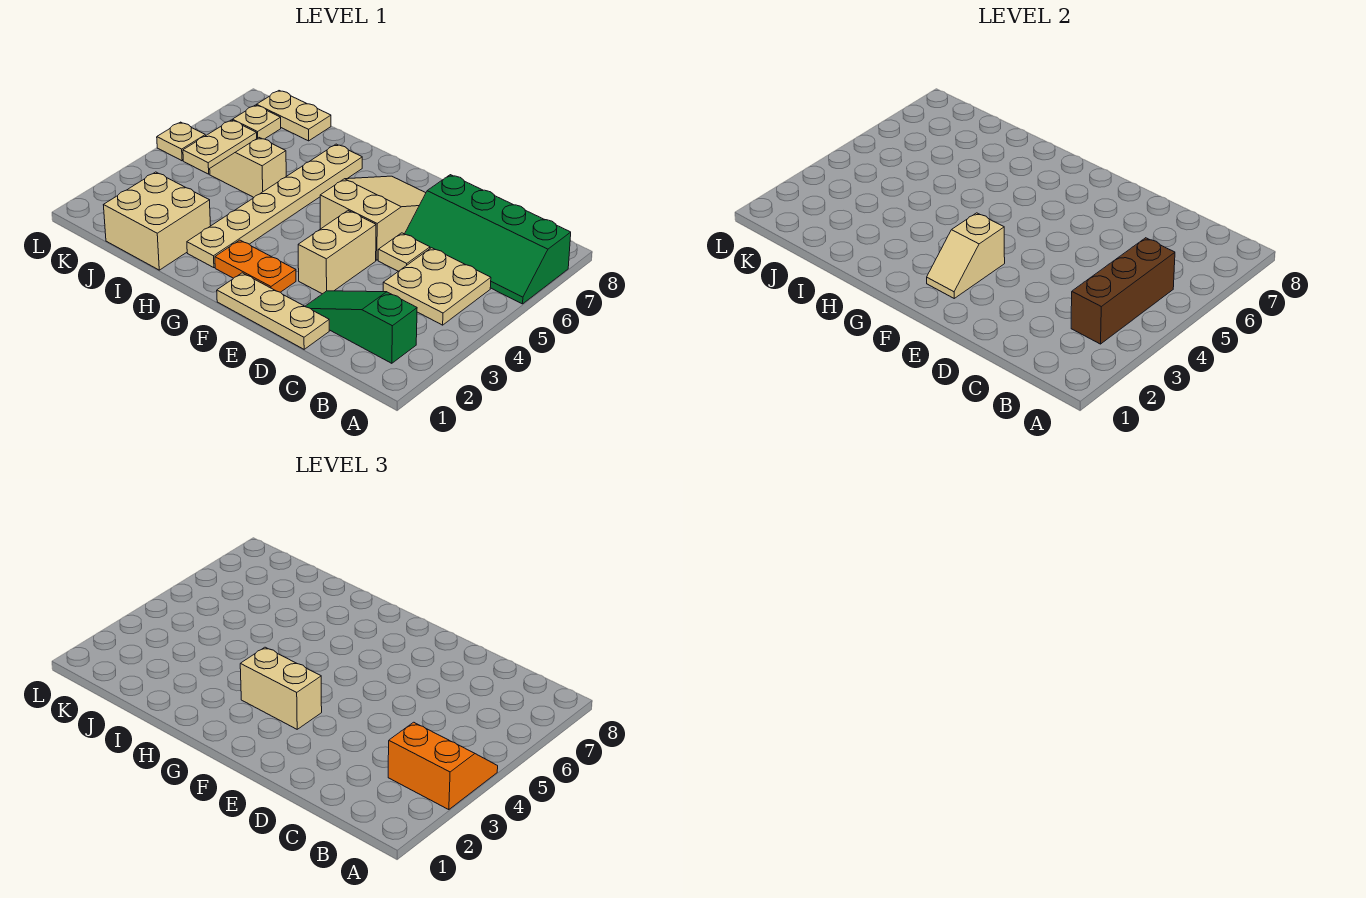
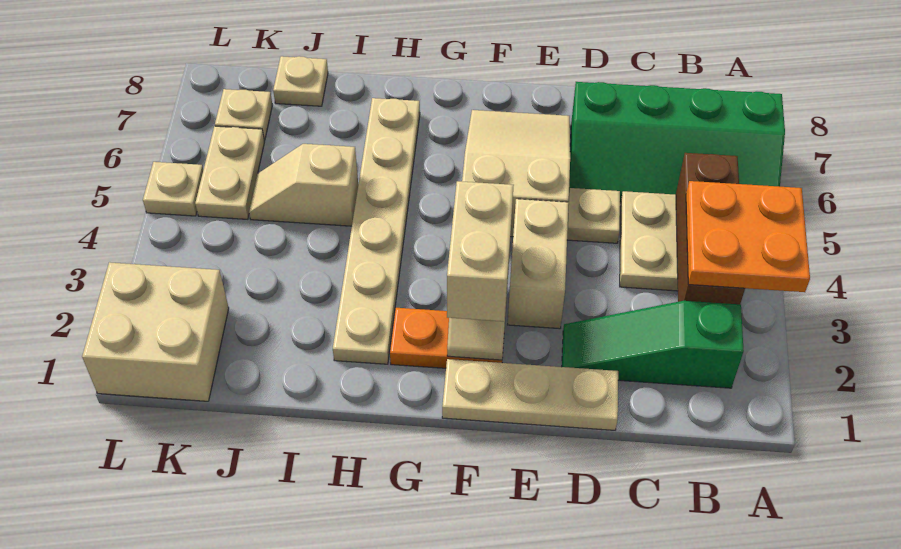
orange slope A3:B4 level 3 top 3 -> orange plate A3:B4 level 3
tan brick F3:G3 level 3 -> tan brick F2:F3 level 3
tan brick I1:J2 level 1 -> tan brick K1:L2 level 1
tan plate J8:K8 level 1 -> tan plate J8 level 1

